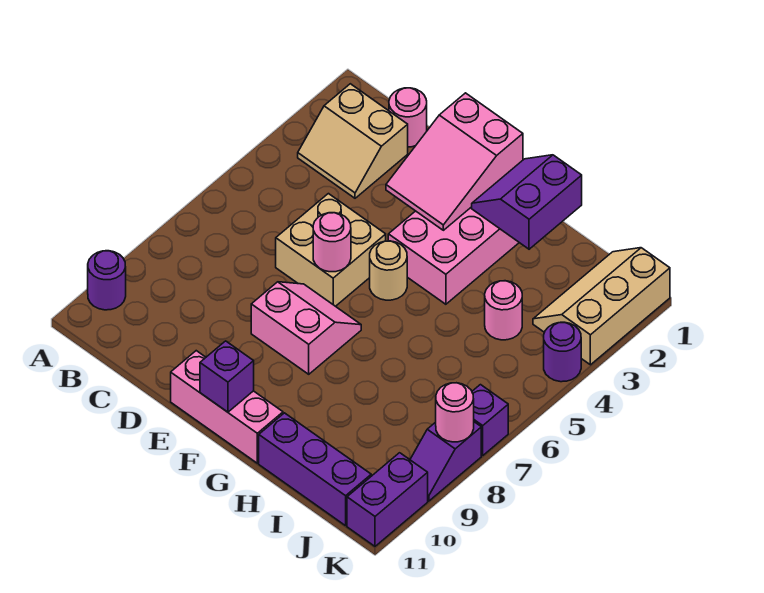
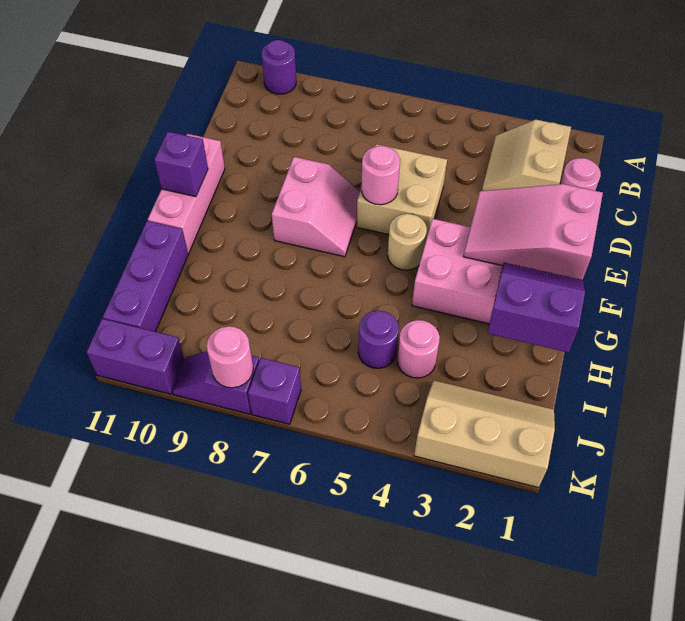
purple round brick K4 level 1 -> purple round brick I5 level 1

